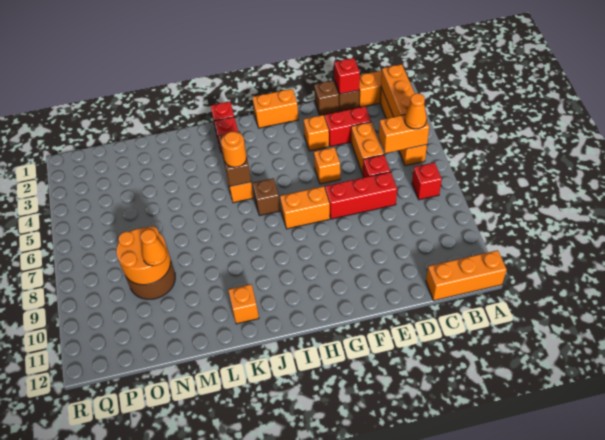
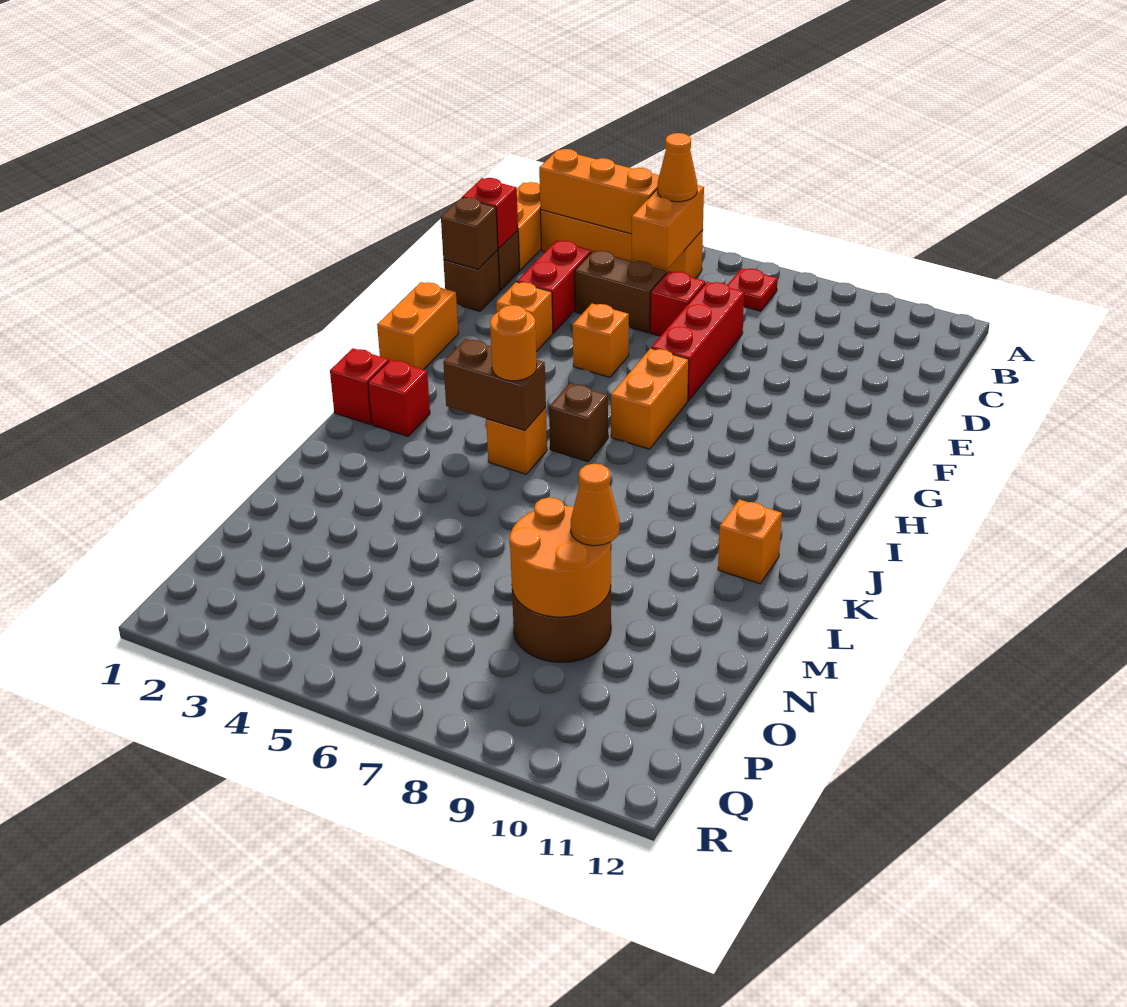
orange brick A12:C12 level 1 -> none
red brick B7 level 1 -> red plate B7 level 1
orange brick D4:D5 level 1 -> brown brick D4:D5 level 1
none -> brown brick E1 level 2

